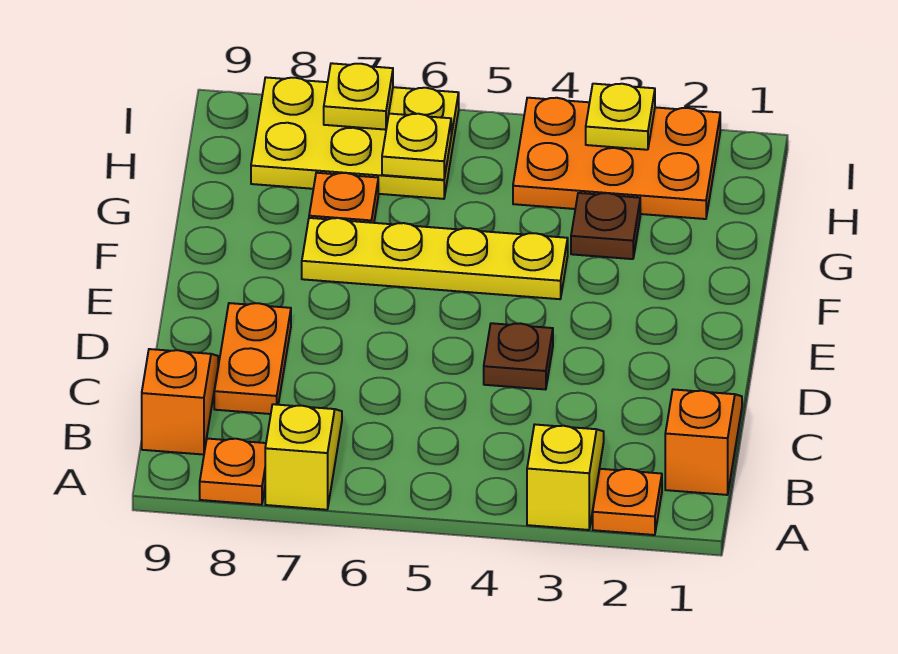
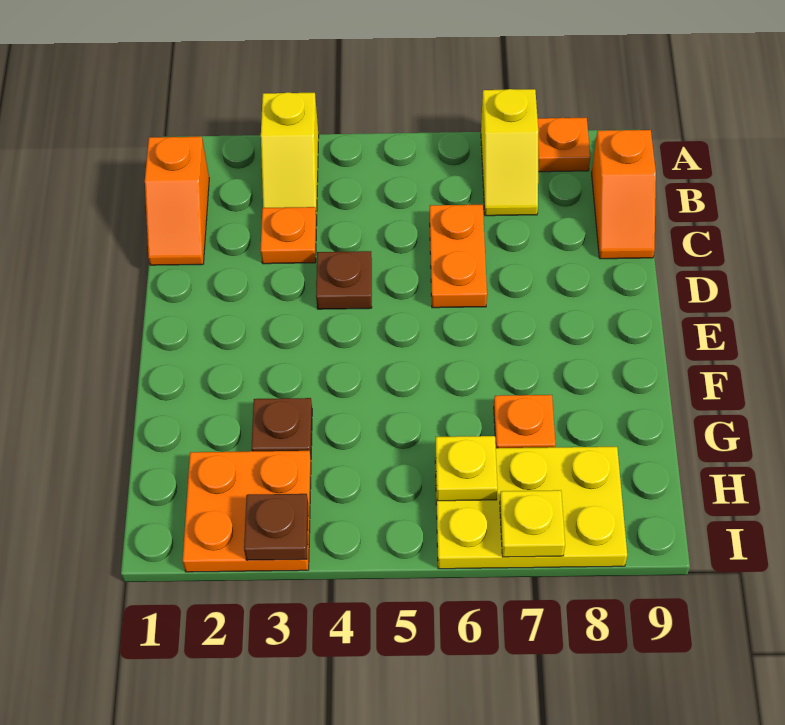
orange plate A2 level 1 -> orange plate C3 level 1
orange plate C8:D8 level 1 -> orange plate C6:D6 level 1
yellow plate F4:F7 level 1 -> none
orange plate H2:I4 level 1 -> orange plate H2:I3 level 1
yellow plate I3 level 2 -> brown plate I3 level 2

